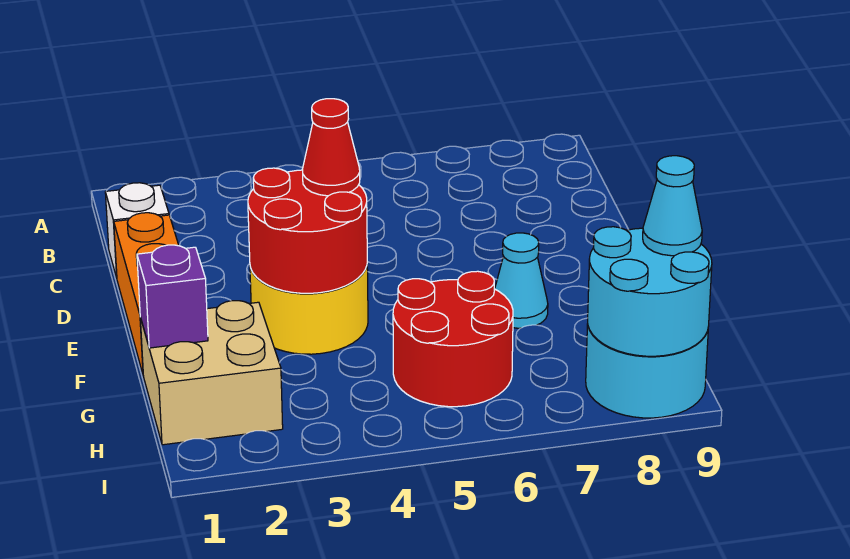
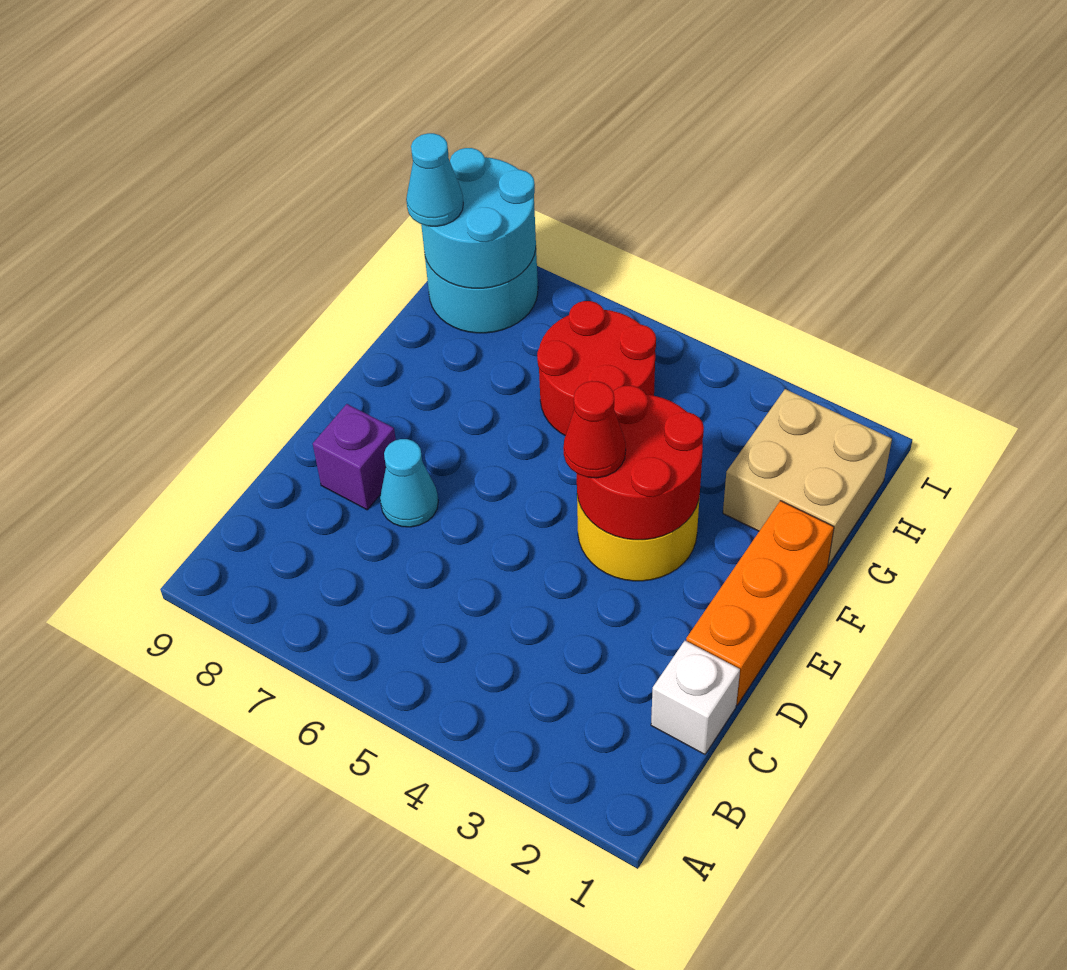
cyan cone F7 level 1 -> cyan cone D7 level 1
purple brick G1 level 2 -> purple brick D8 level 1

